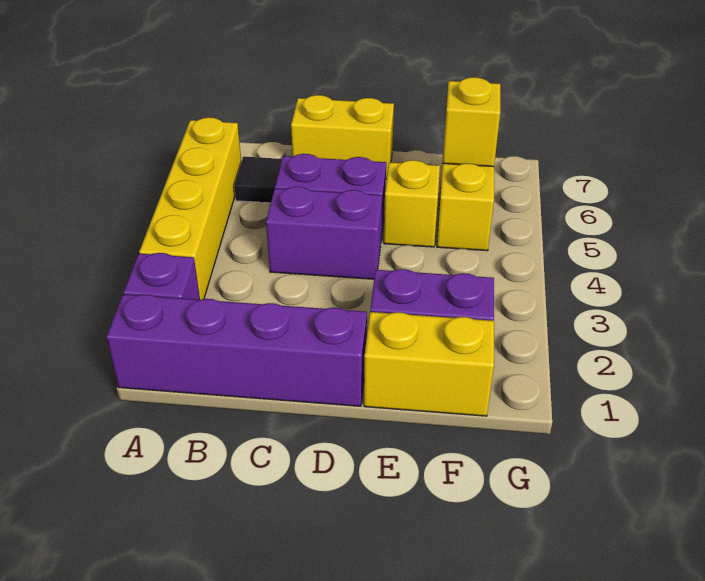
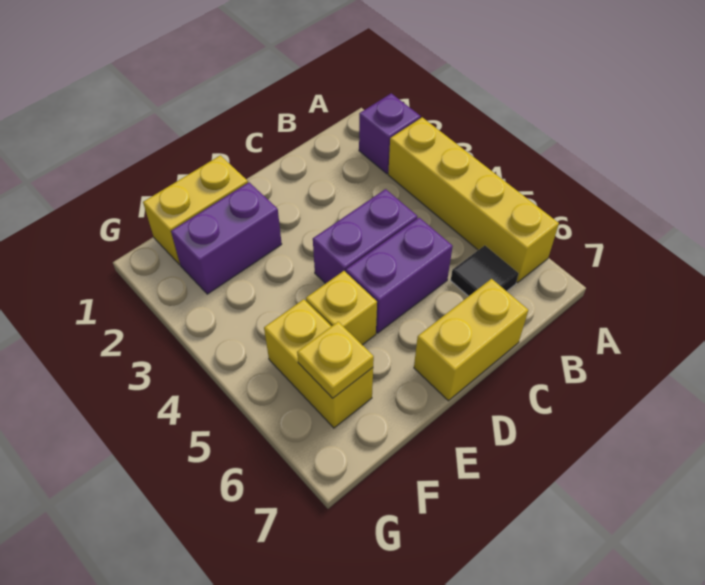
purple brick A1:D1 level 1 -> none
yellow brick F6 level 2 -> yellow plate F6 level 2

